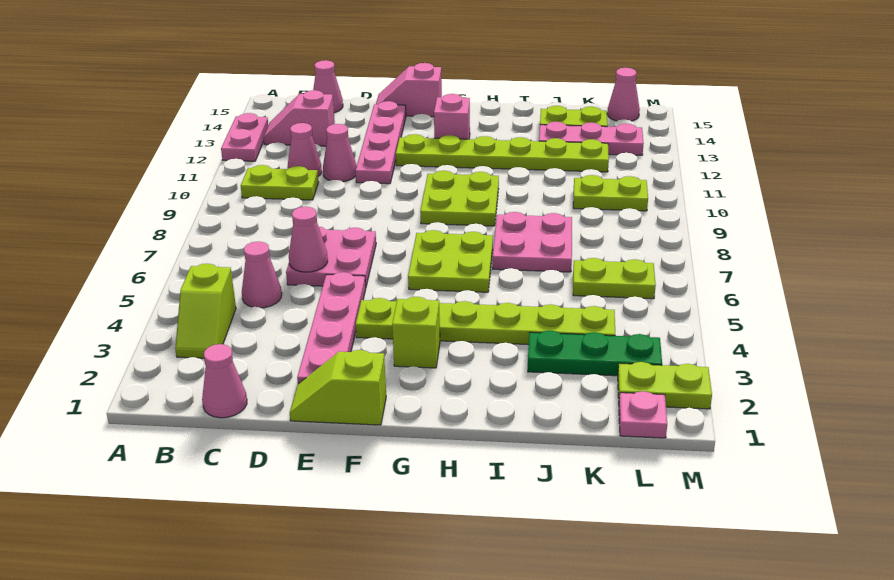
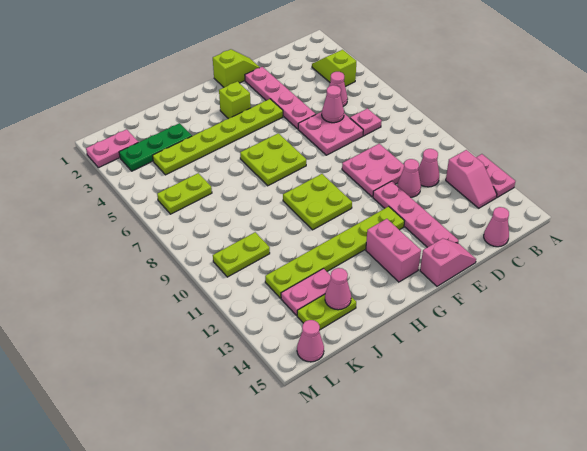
lime plate B10:C10 level 1 -> none
pink slope B13:C13 level 1 top C -> pink slope B12:B13 level 1 top 12
pink cone C1 level 1 -> pink cone J14 level 2
pink brick G13 level 1 -> pink brick G13:G14 level 1
pink plate I7:J8 level 1 -> pink plate D9:E10 level 1
pink plate J13:L13 level 1 -> pink plate J13:K13 level 1
pink plate L1 level 1 -> pink plate C7 level 1
lime plate L2:M2 level 1 -> pink plate L2:M2 level 1

